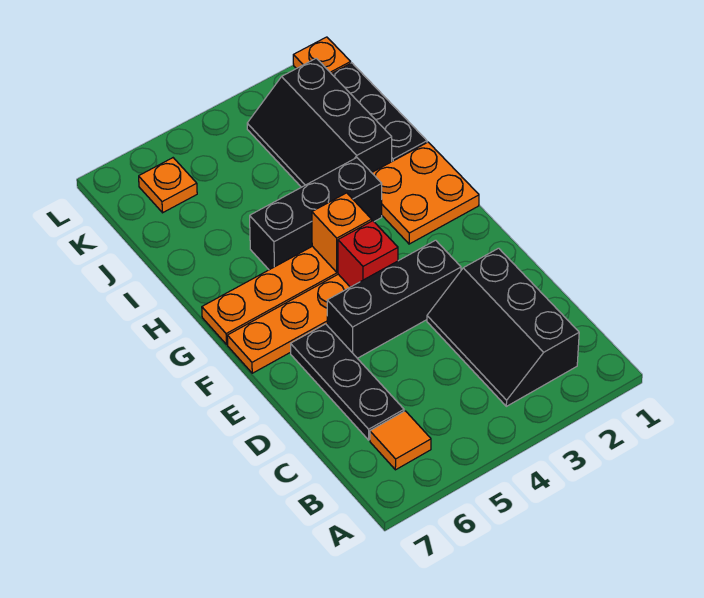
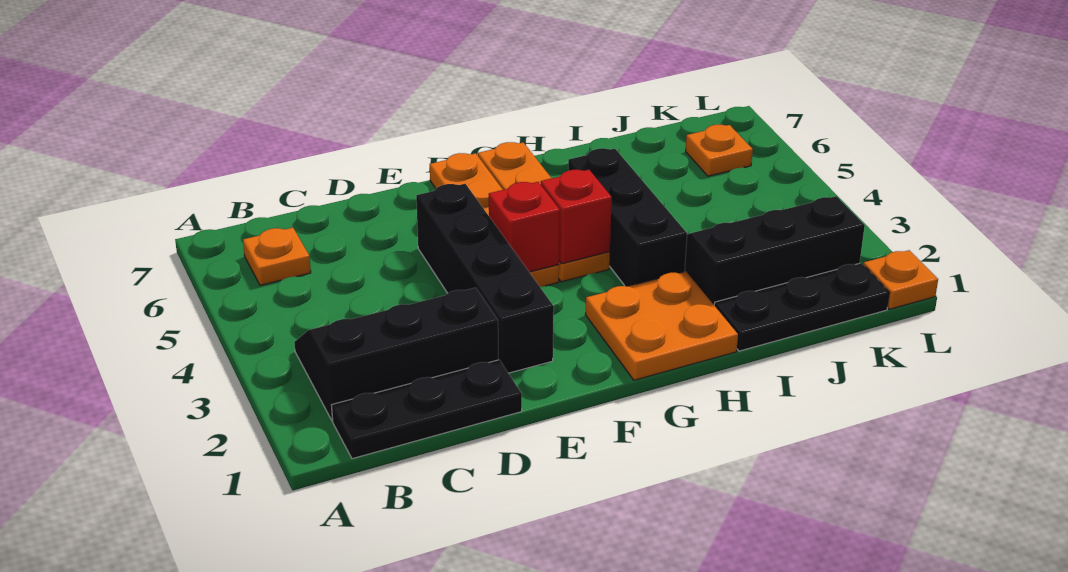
orange tile B6 level 1 -> orange plate B6 level 1
black plate C6:E6 level 1 -> black plate B1:D1 level 1
black brick E3:E5 level 1 -> black brick E2:E5 level 1
orange brick G4 level 2 -> red brick G4 level 2

